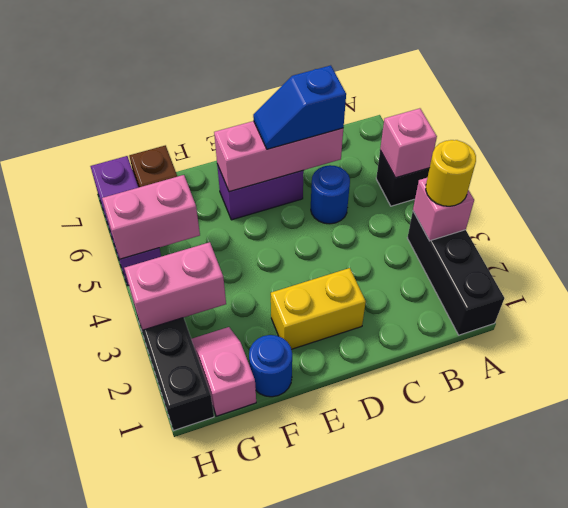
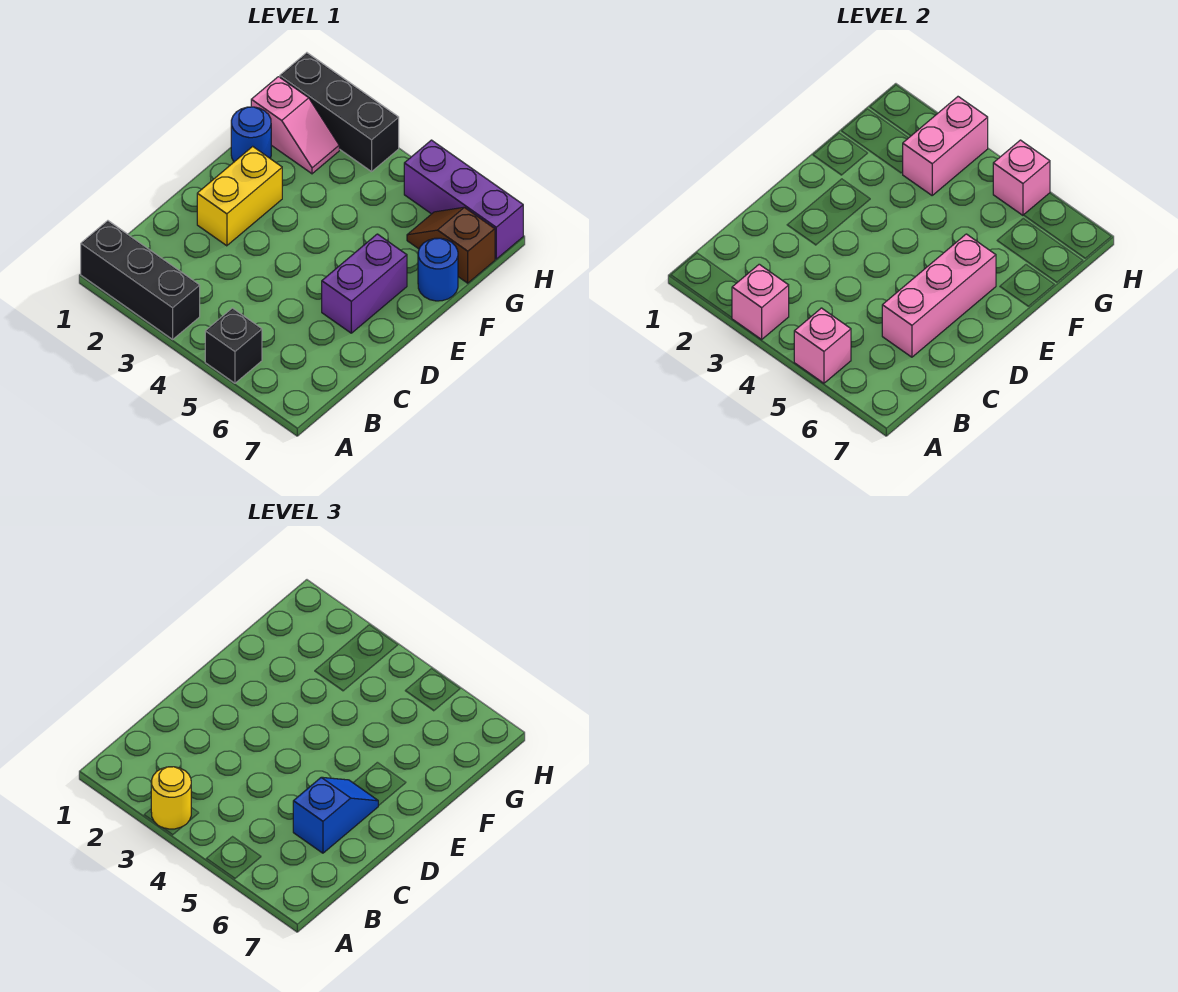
blue round brick C5 level 1 -> blue round brick F7 level 1
pink brick G5:H5 level 2 -> pink brick H5 level 2

